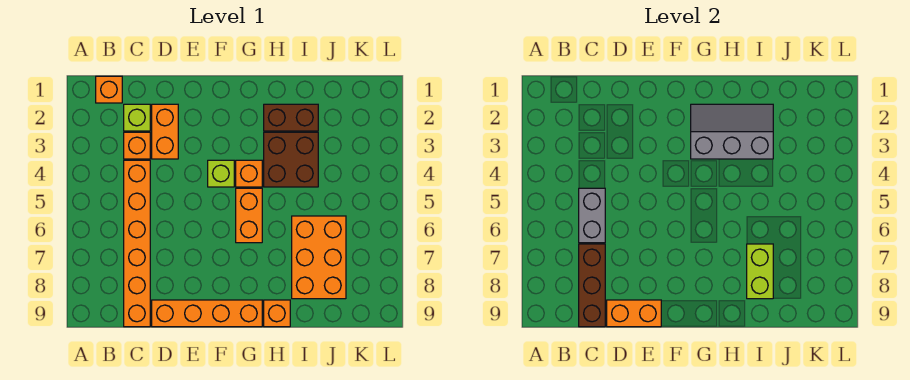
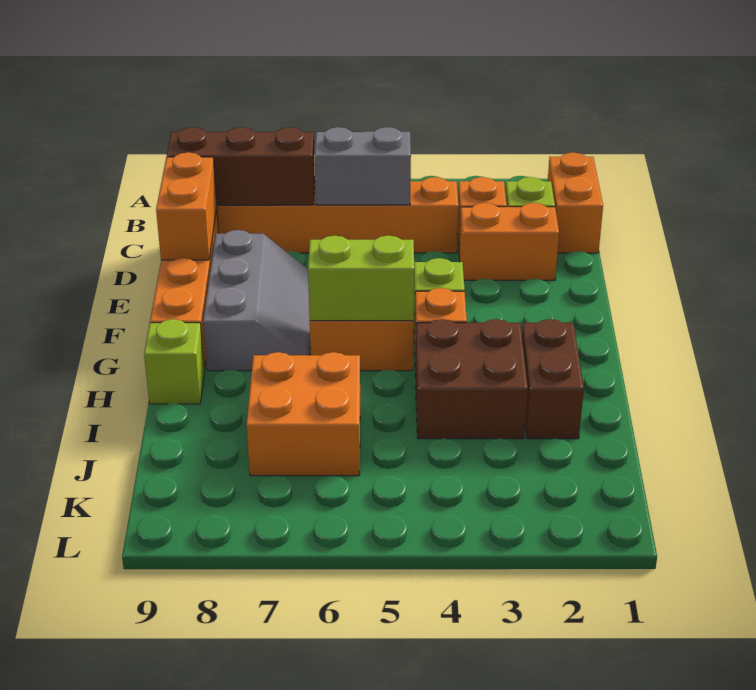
orange brick B1 level 1 -> orange brick B1:C1 level 1
grey slope G2:I3 level 2 top 3 -> grey slope E7:G8 level 1 top 8
orange brick H9 level 1 -> lime brick H9 level 1
orange brick I6:J8 level 1 -> orange brick I6:J7 level 1
lime brick I7:I8 level 2 -> lime brick G5:G6 level 2

